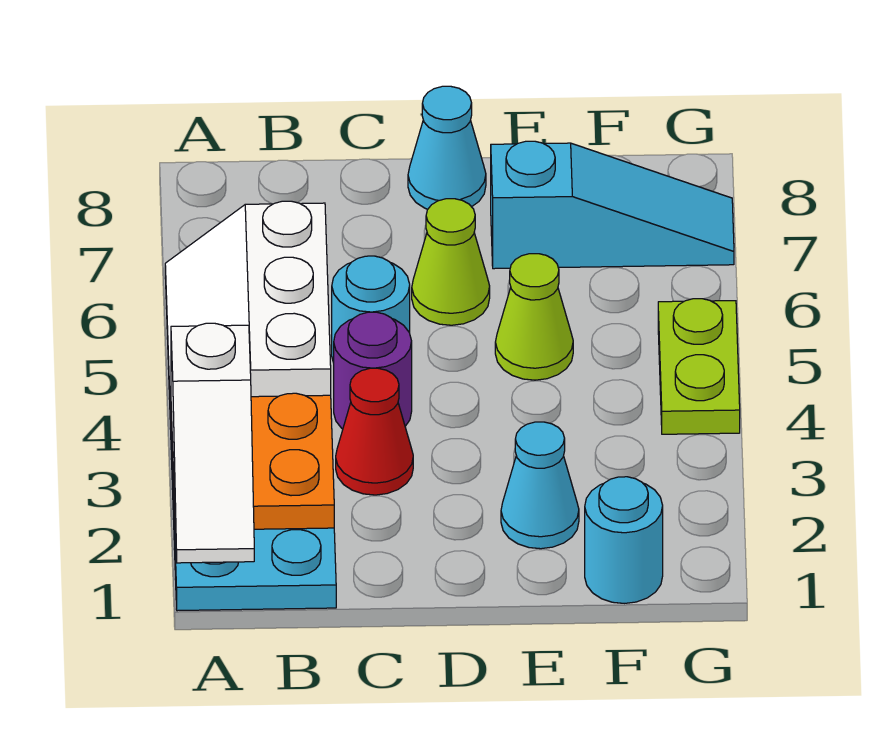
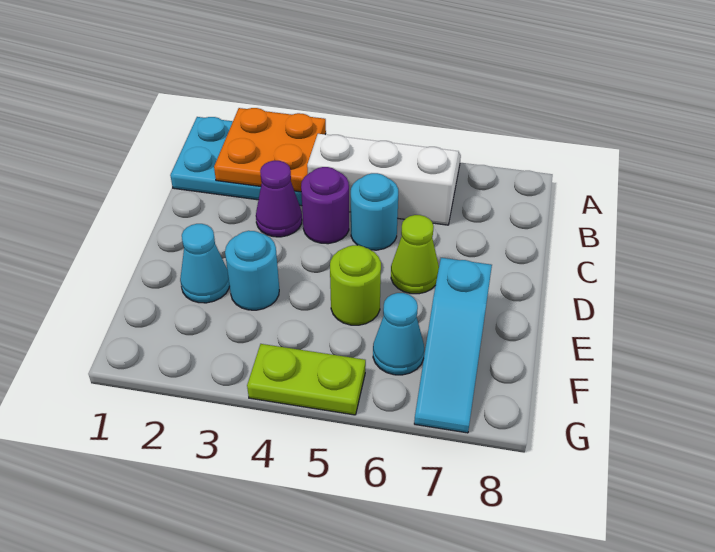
white slope A1:A3 level 3 top 3 -> none
red cone C3 level 1 -> purple cone C3 level 1
cyan cone D8 level 1 -> cyan cone F6 level 1
lime cone E5 level 1 -> lime round brick E5 level 1
cyan round brick F1 level 1 -> cyan round brick E3 level 1

